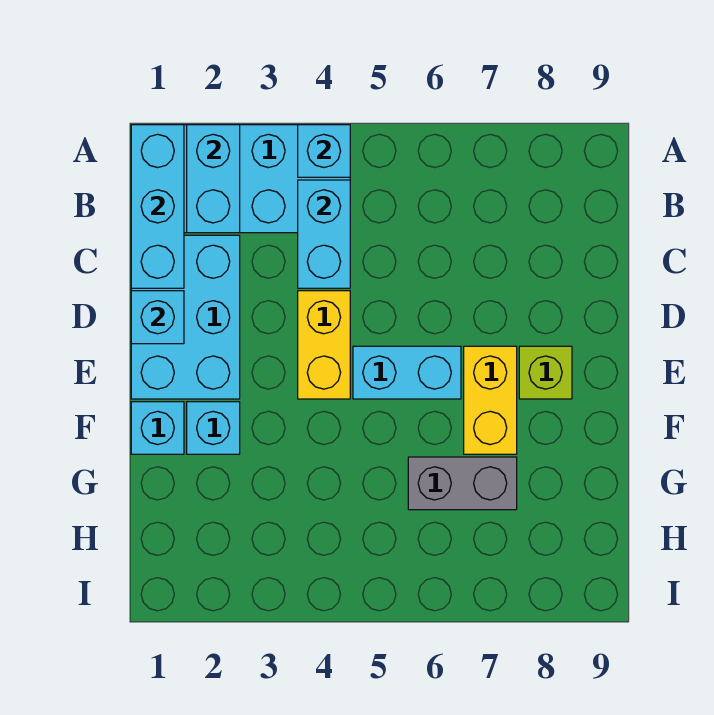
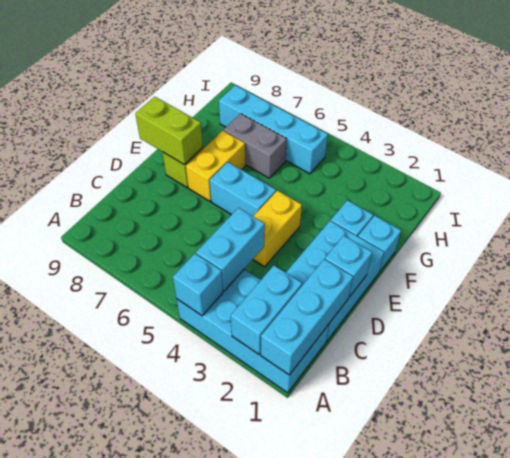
none -> lime brick E8:E9 level 2
none -> cyan brick H5:H8 level 1

